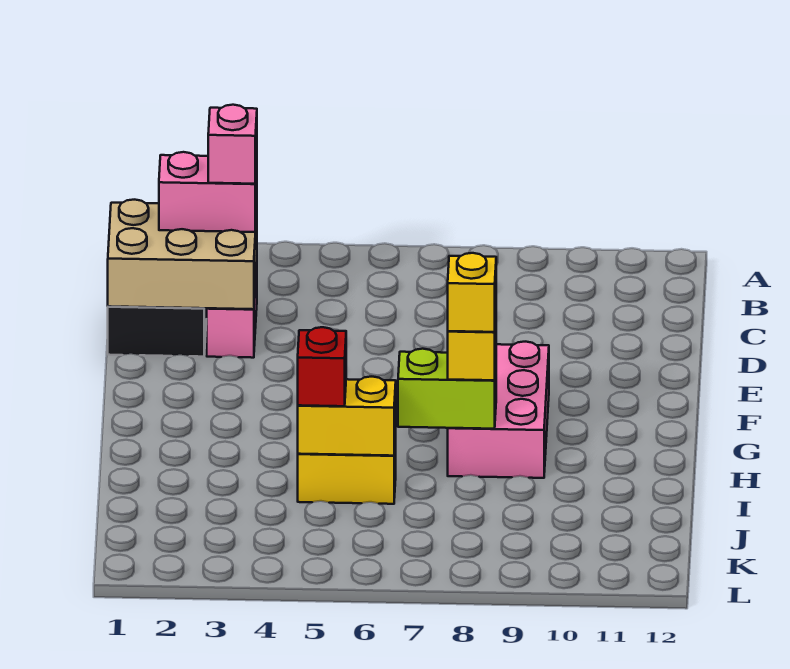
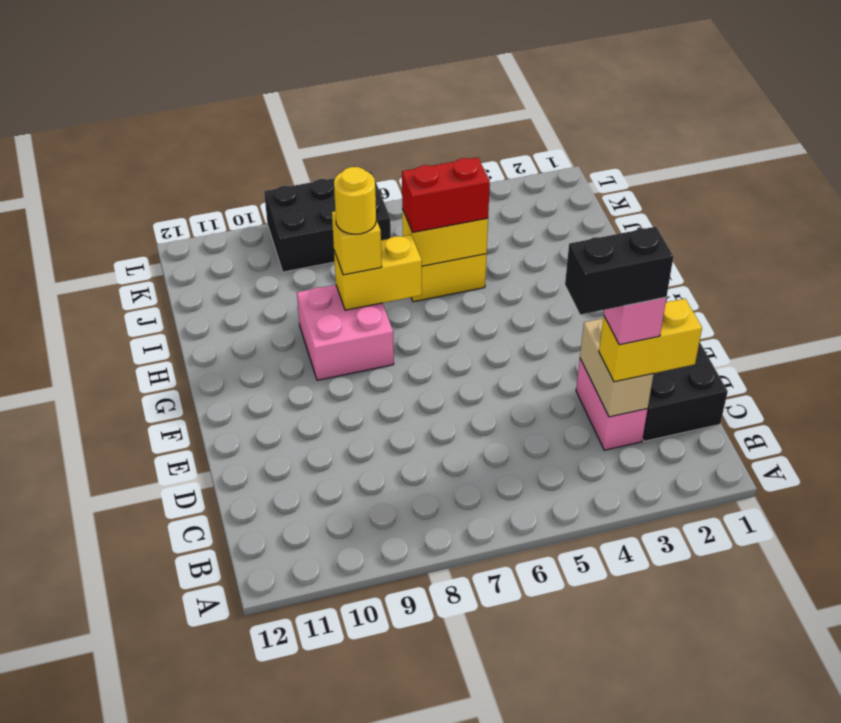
tan brick C1:D3 level 2 -> tan brick C3:D3 level 2
pink brick C2:C3 level 3 -> yellow brick C2:C3 level 3
none -> black brick C3:C4 level 5
pink brick F8:H9 level 1 -> pink brick G8:H9 level 1
lime brick H7:H8 level 2 -> yellow brick H7:H8 level 2
yellow brick H8 level 4 -> yellow round brick H8 level 4
red brick I5 level 3 -> red brick I5:I6 level 3
none -> black brick K7:L9 level 1

